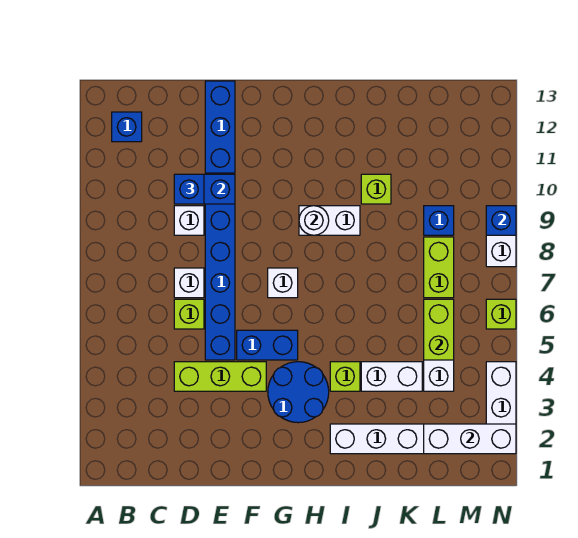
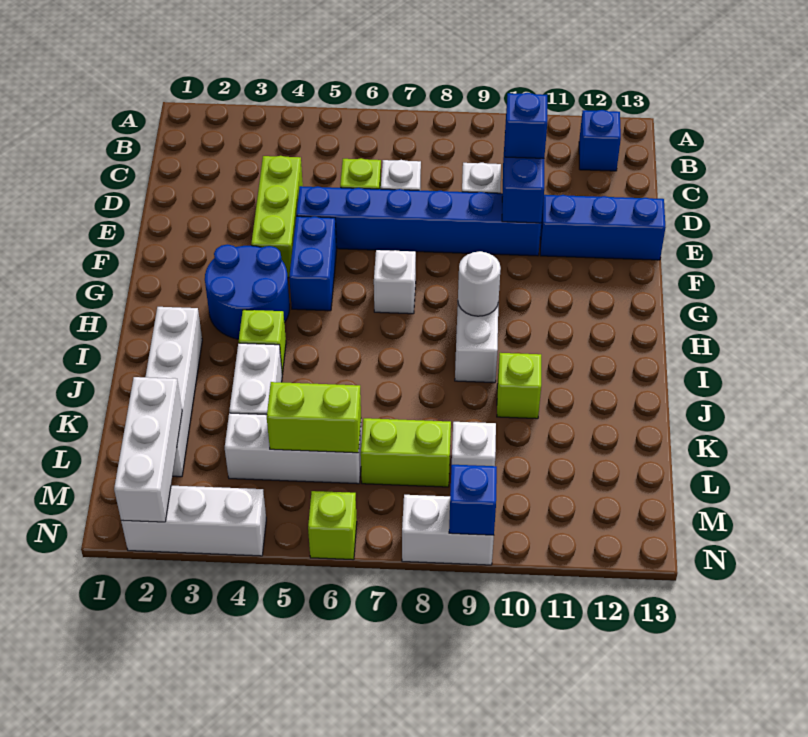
blue brick L9 level 1 -> white brick L9 level 1

